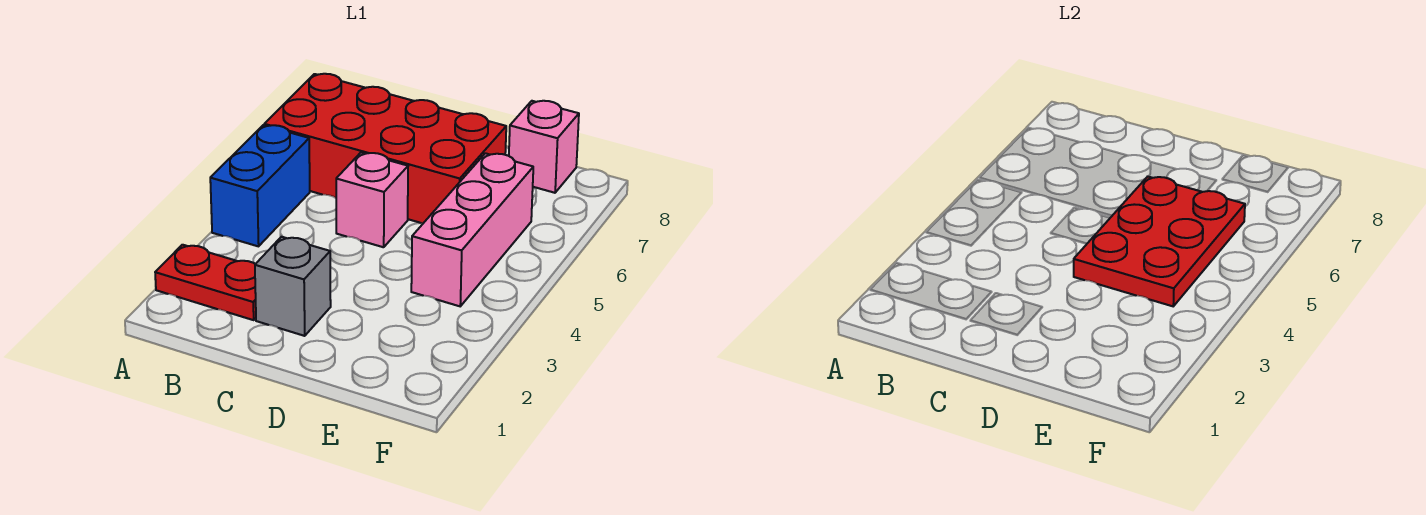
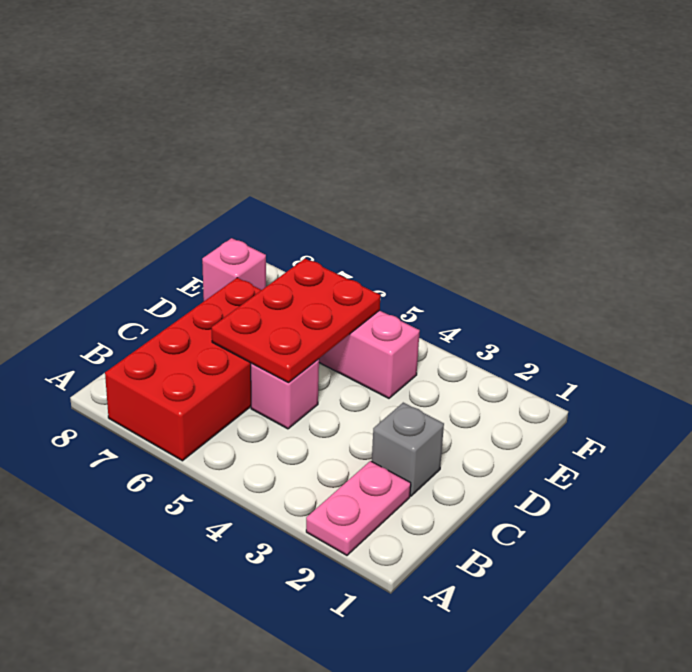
red plate A2:B2 level 1 -> pink plate A2:B2 level 1
blue brick A4:A5 level 1 -> none
red plate D4:E6 level 2 -> red plate C5:E6 level 2

